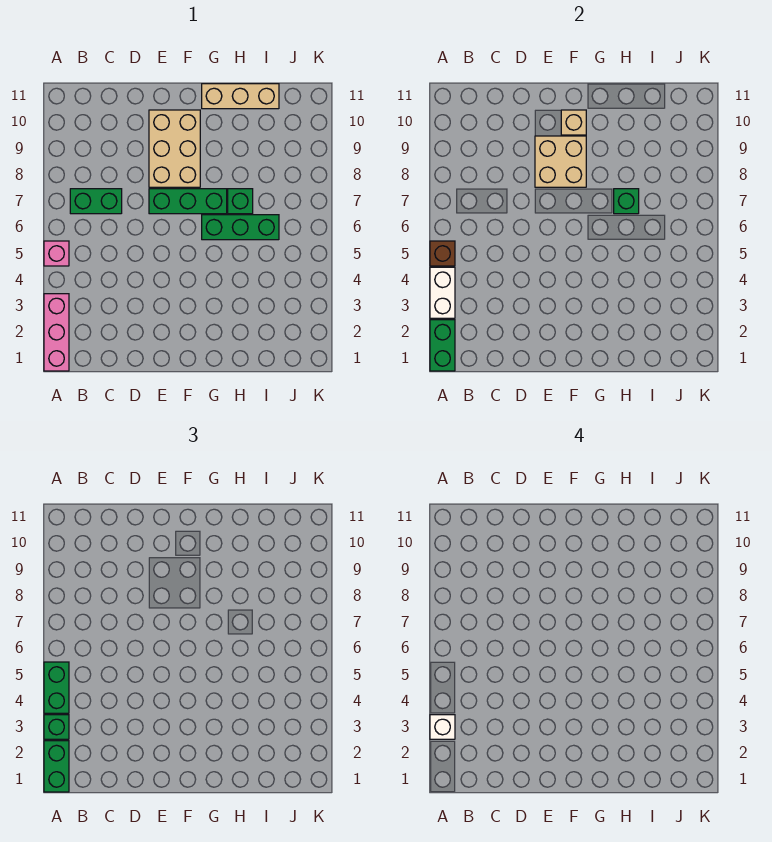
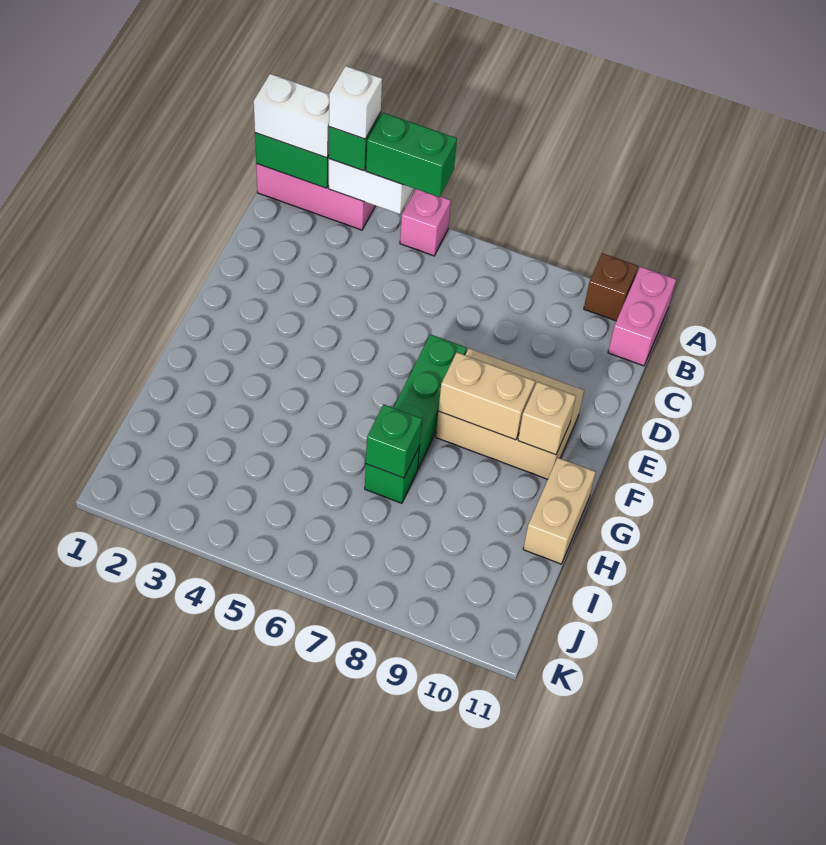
green brick A1:A2 level 3 -> white brick A1:A2 level 3
brown brick A5 level 2 -> brown brick A10 level 1
none -> pink brick A11:B11 level 1
green brick B7:C7 level 1 -> none
tan brick E8:F9 level 2 -> tan brick F8:F9 level 2
green brick G6:I6 level 1 -> none
tan brick G11:I11 level 1 -> tan brick G11:H11 level 1

